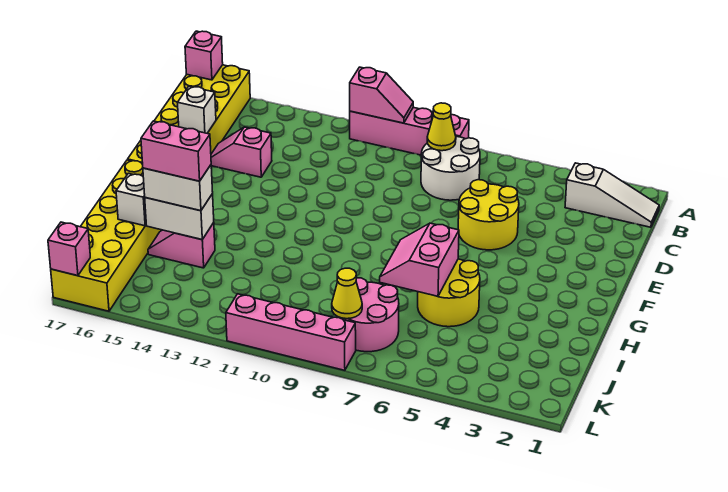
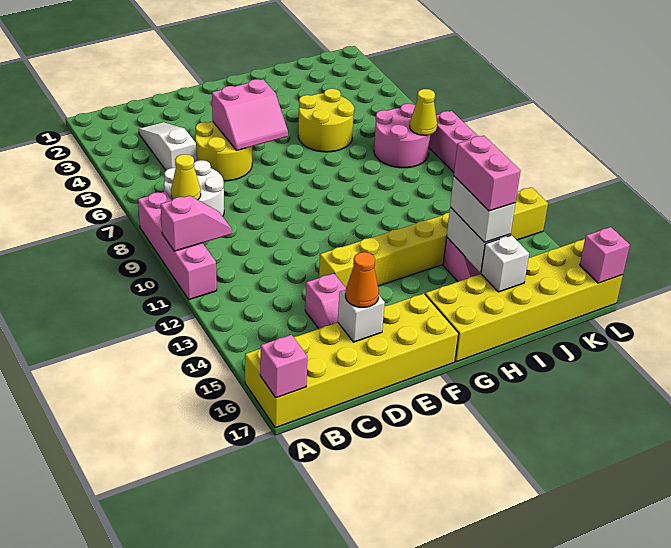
pink slope A10:A11 level 2 top 11 -> pink slope A10:B10 level 2 top A
white slope B1:B3 level 1 top 3 -> white slope C3:C5 level 1 top 5
none -> orange cone D16 level 3
none -> yellow brick E13:L13 level 1
pink slope H6:I7 level 2 top 6 -> pink slope E5:F6 level 2 top 5

